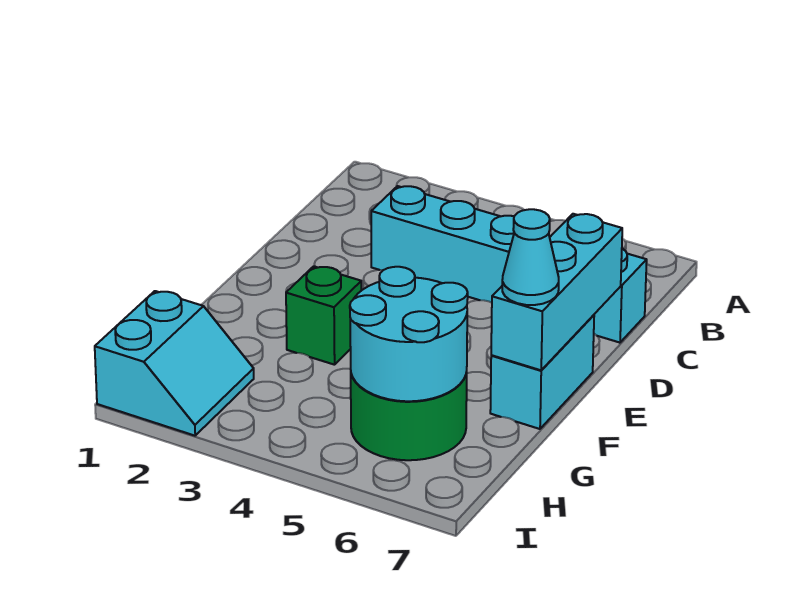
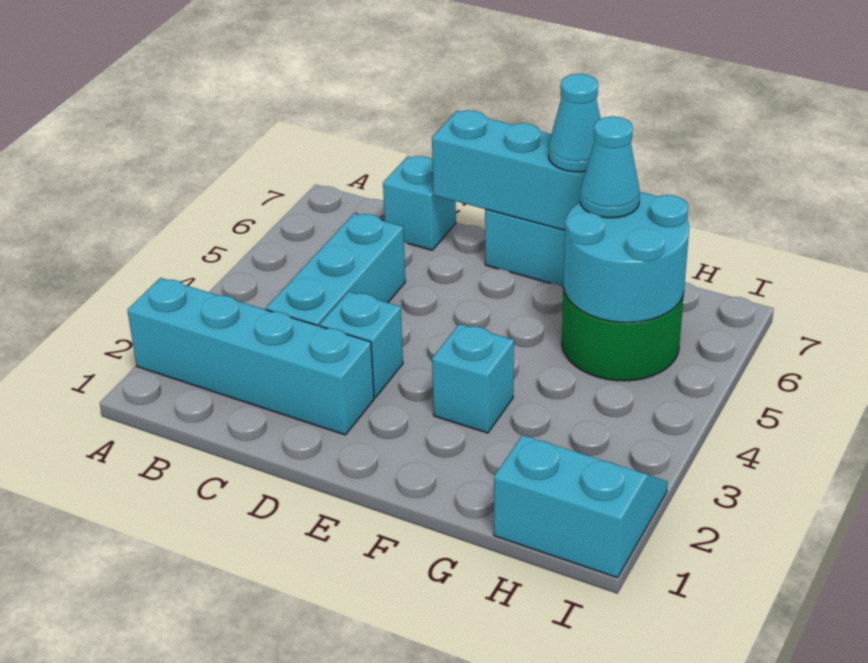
none -> cyan brick A2:D2 level 1
none -> cyan brick D3 level 1
green brick F3 level 1 -> cyan brick F3 level 1
none -> cyan cone G6 level 3

